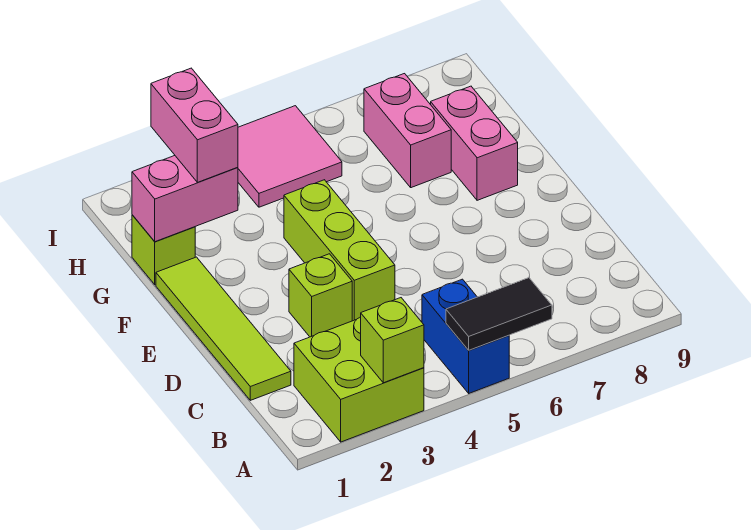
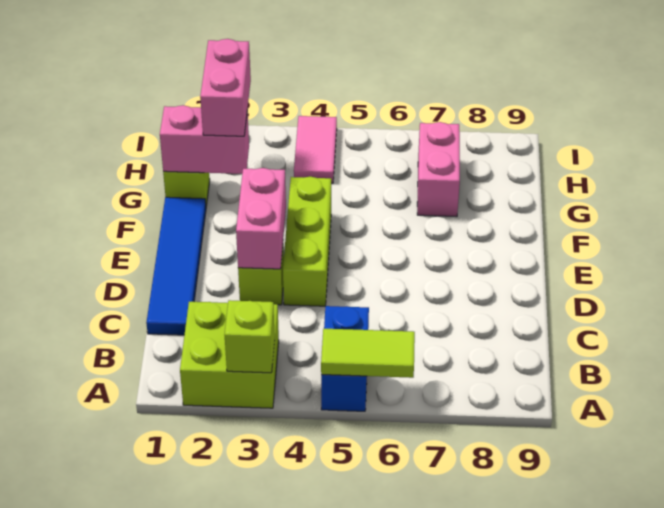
black tile A5:A6 level 2 -> lime tile A5:A6 level 2
lime tile C1:F1 level 1 -> blue tile C1:F1 level 1
pink brick F8:G8 level 1 -> pink brick D3:E3 level 2
pink tile H4:I5 level 1 -> pink tile H4:I4 level 1

